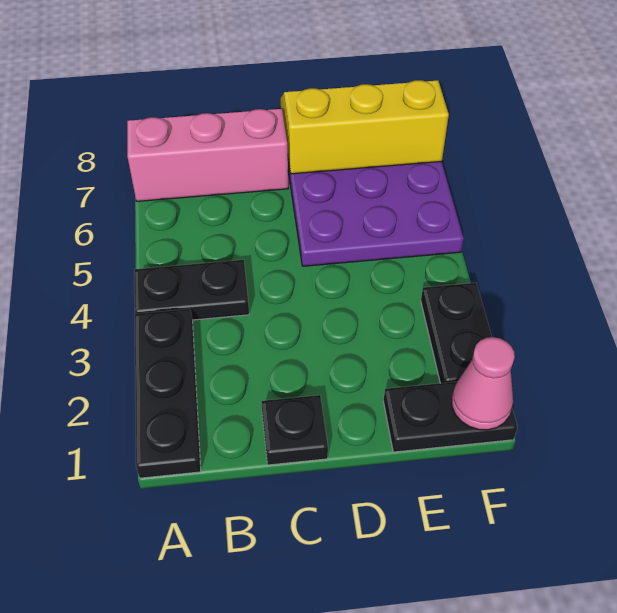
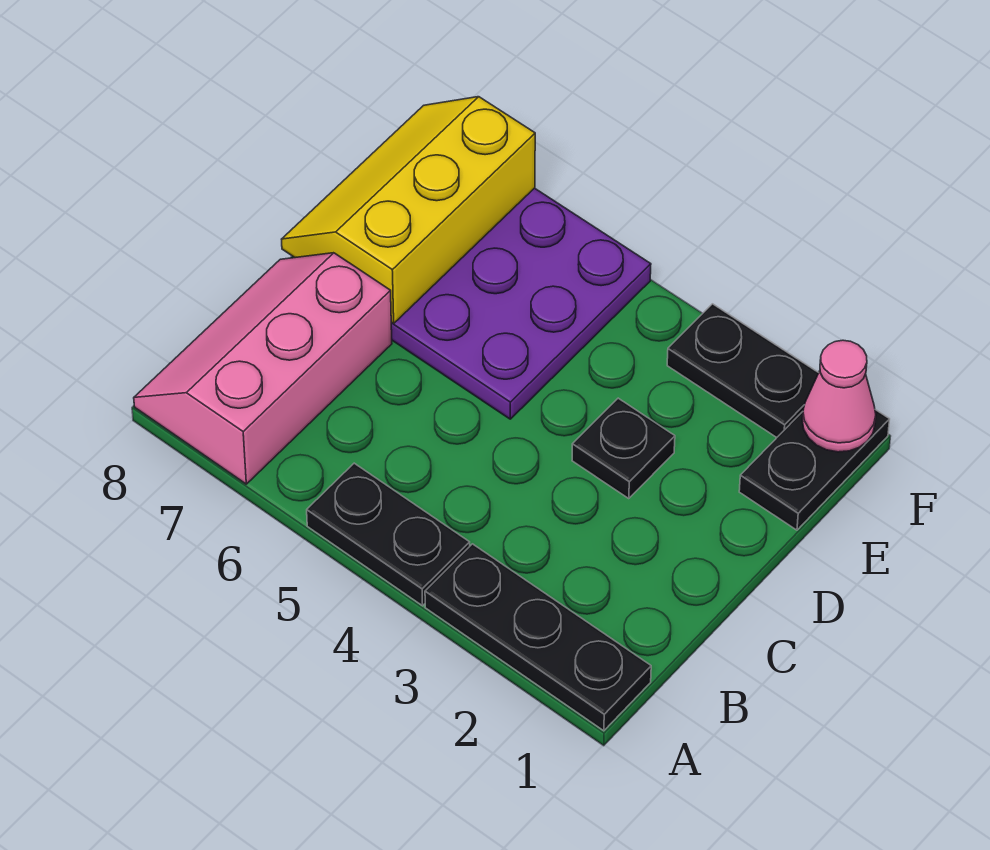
black plate A4:B4 level 1 -> black plate A4:A5 level 1
black plate C1 level 1 -> black plate D3 level 1

